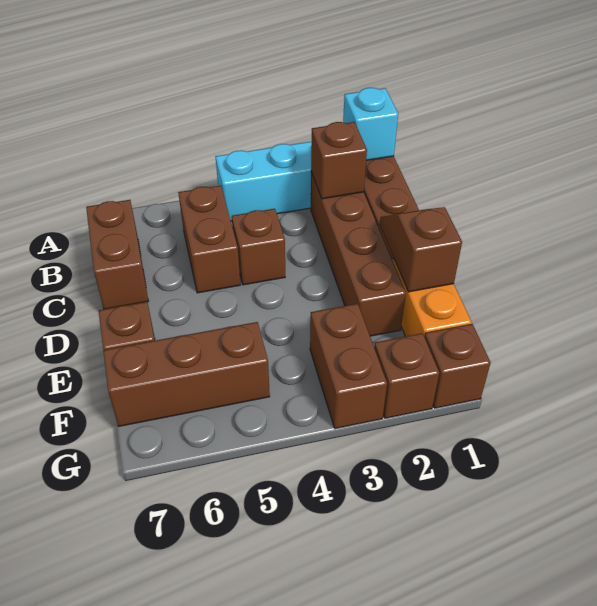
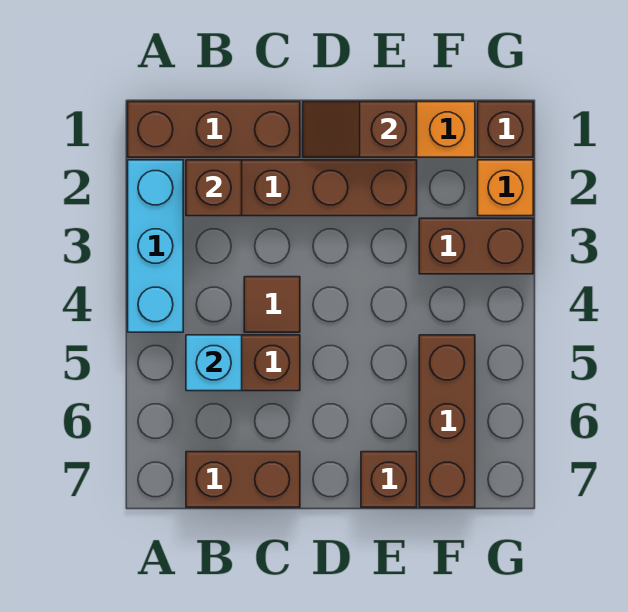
cyan brick A1 level 2 -> cyan brick B5 level 2
brown brick C4 level 1 -> brown tile C4 level 1
brown brick G2 level 1 -> orange brick G2 level 1

